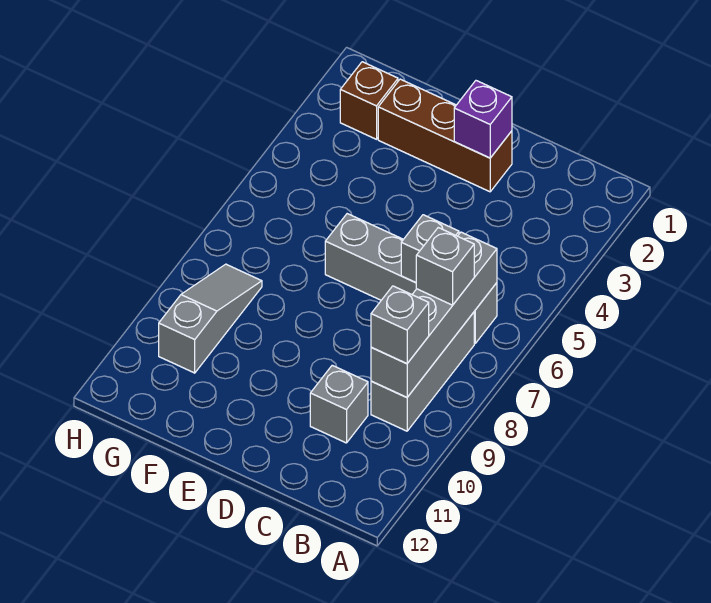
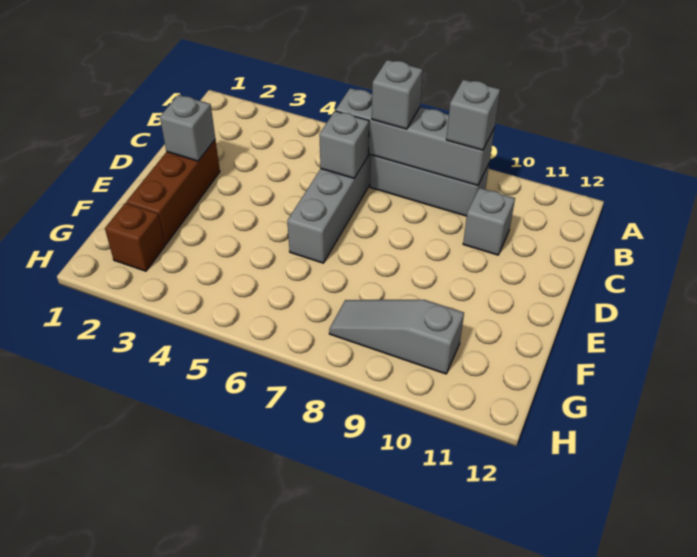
purple brick D2 level 2 -> grey brick D2 level 2

